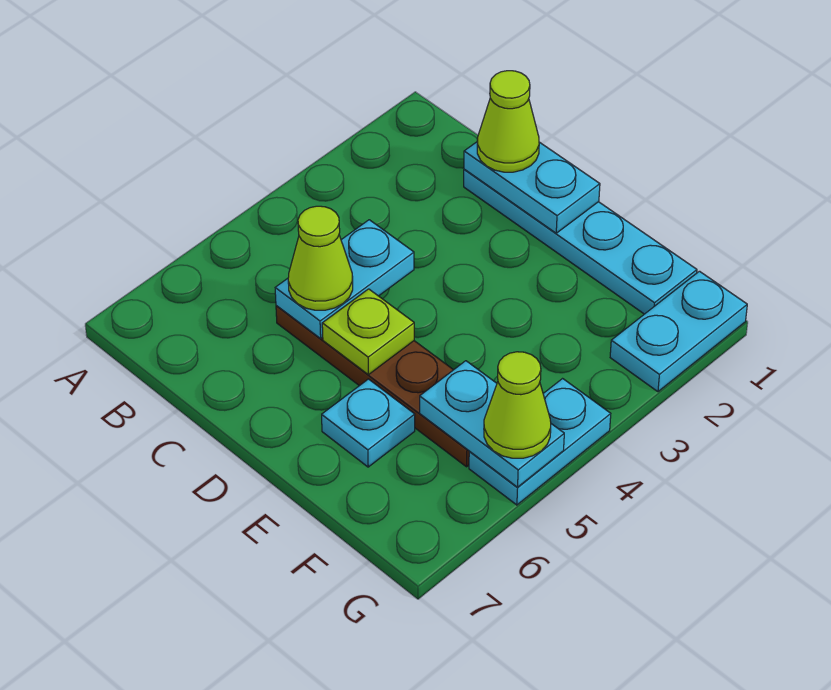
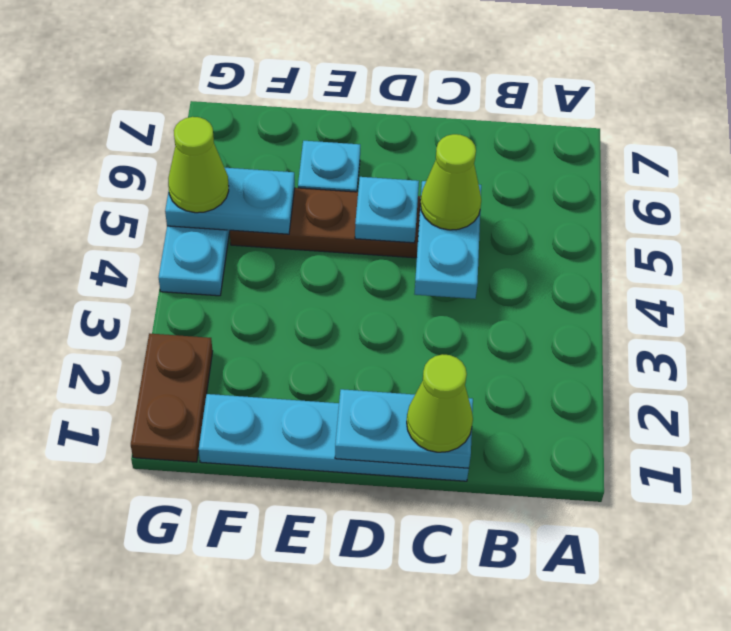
lime plate D5 level 2 -> cyan plate D5 level 2
cyan plate G1:G2 level 1 -> brown plate G1:G2 level 1

